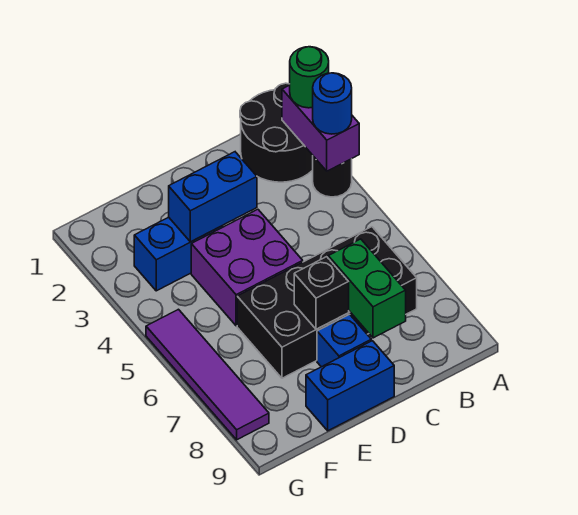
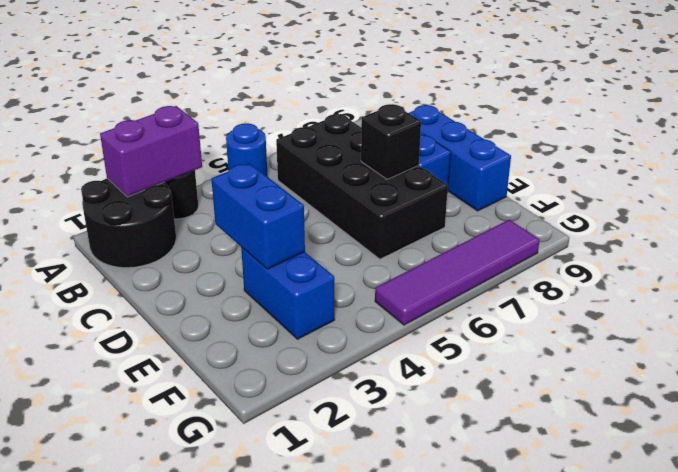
green round brick A2 level 3 -> none
blue round brick A3 level 3 -> blue round brick A5 level 1
green brick C7:C8 level 2 -> none
purple brick D4:E5 level 1 -> none
blue brick D9:E9 level 1 -> blue brick C9:E9 level 1

